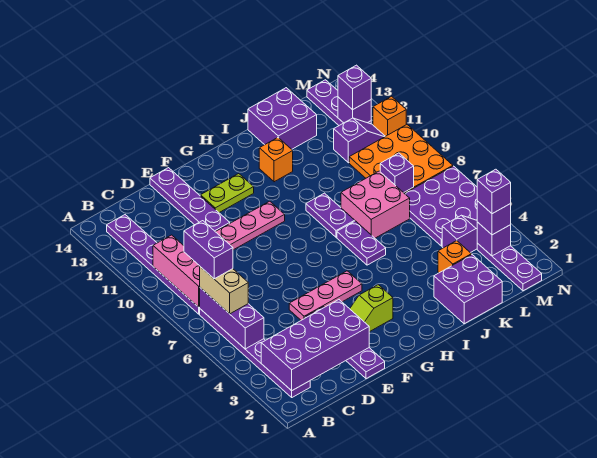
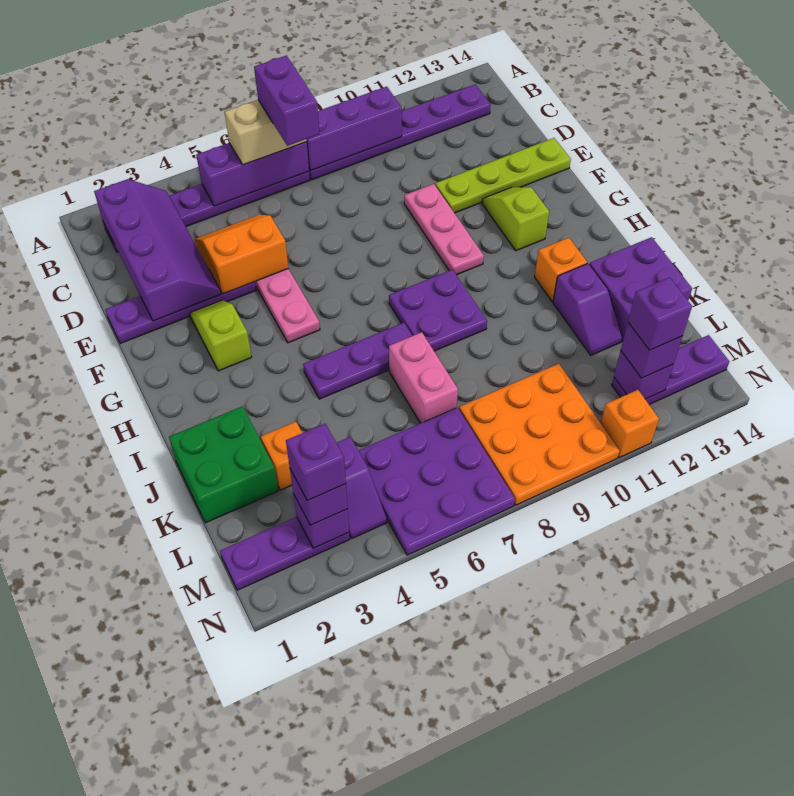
purple brick B2:E3 level 2 -> purple slope B2:E3 level 2 top 2
purple brick B7:B8 level 4 -> purple brick B7:C7 level 4
pink brick B8:B10 level 2 -> purple brick B8:B10 level 2
none -> orange slope D4:E5 level 2 top E
purple plate E11:E14 level 1 -> lime plate E11:E14 level 1
lime plate F12:G12 level 1 -> lime slope F12:G12 level 1 top G
purple plate I6:I7 level 1 -> purple plate I5:I7 level 1
purple plate I8:I9 level 1 -> purple plate H8:I9 level 1
purple brick J1:K2 level 1 -> green brick J1:K2 level 1
pink brick J7:K8 level 1 -> pink brick J7:K7 level 1
purple brick L8 level 2 -> purple brick M12 level 4
purple slope L11:M11 level 1 top L -> purple slope J12:K12 level 1 top J

